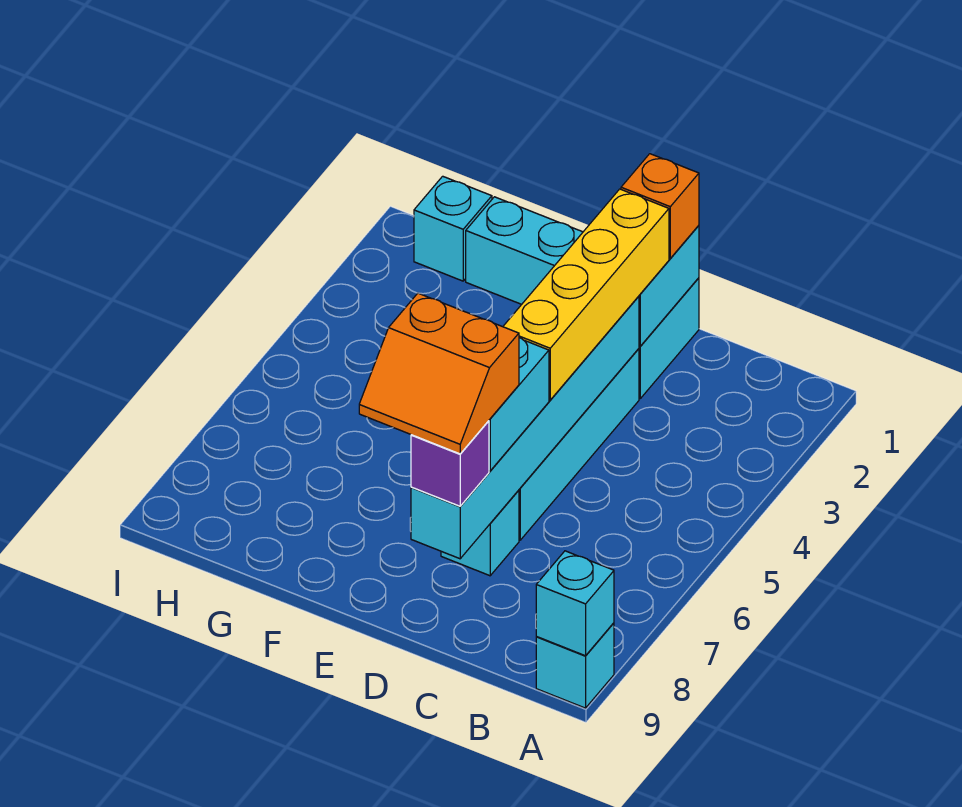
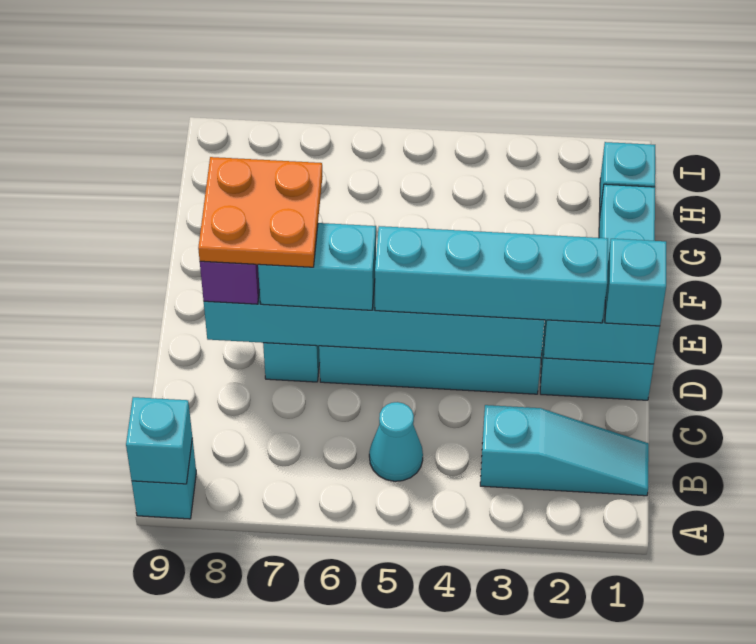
none -> cyan slope B1:B3 level 1 top 3
none -> cyan cone B5 level 1
orange brick D1 level 3 -> cyan brick D1 level 3
yellow brick D2:D5 level 3 -> cyan brick D2:D5 level 3
orange slope D7:E8 level 4 top 7 -> orange plate D7:E8 level 4

